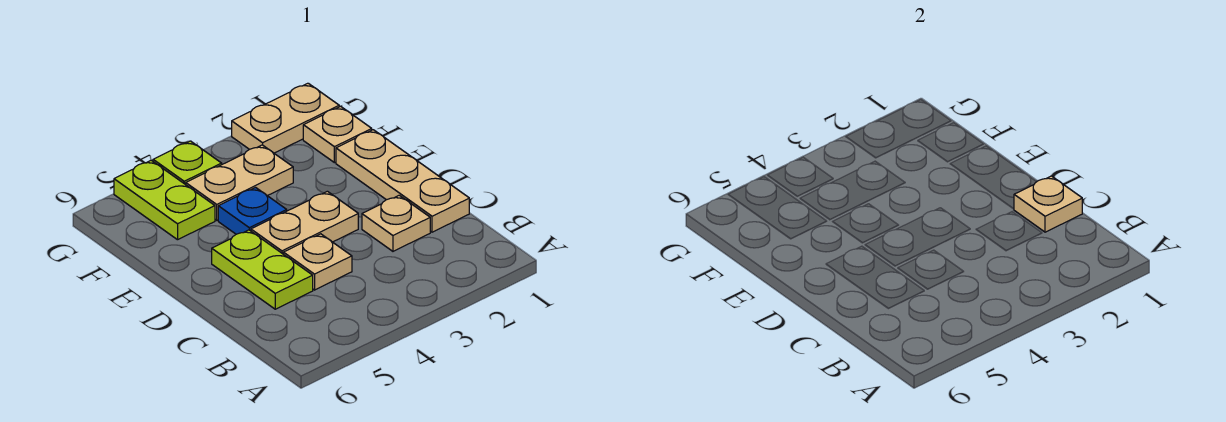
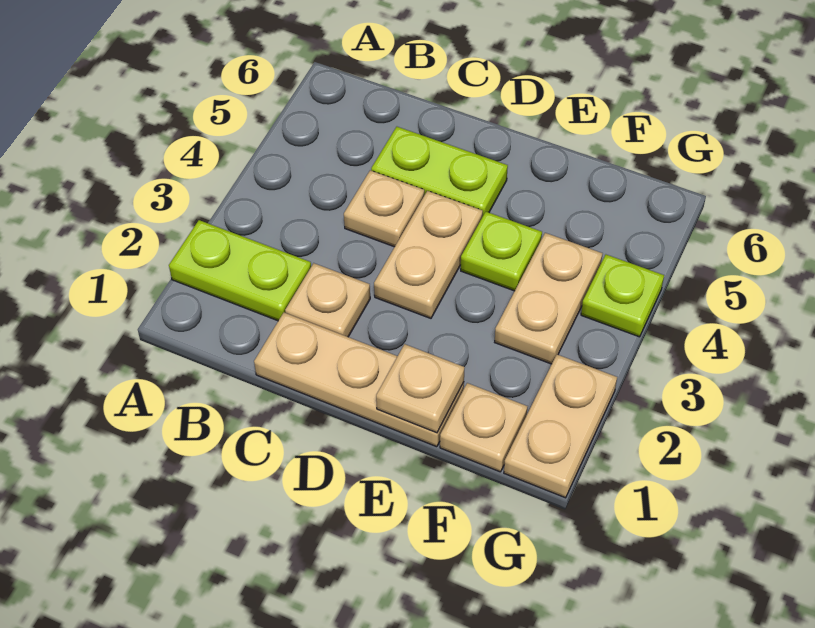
tan plate C1 level 2 -> tan plate E1 level 2
blue plate E4 level 1 -> lime plate E4 level 1
lime plate F5:G5 level 1 -> lime plate A2:B2 level 1

